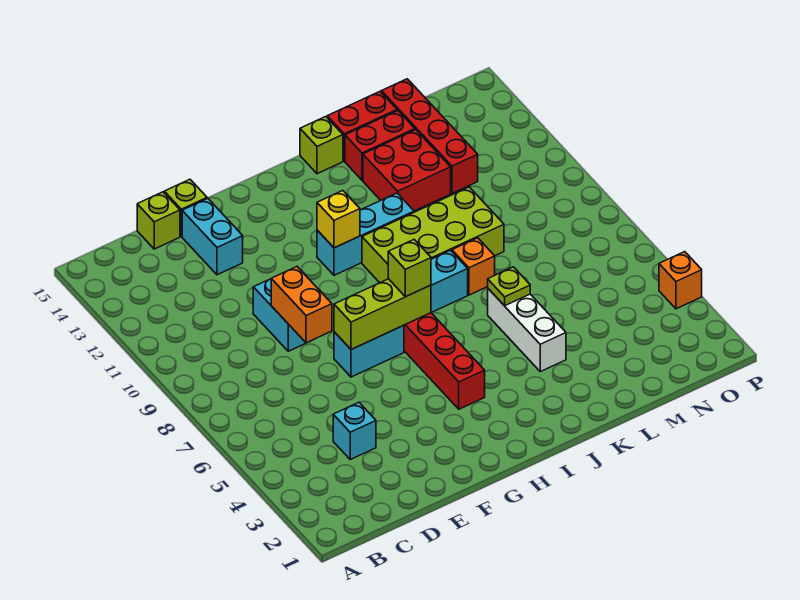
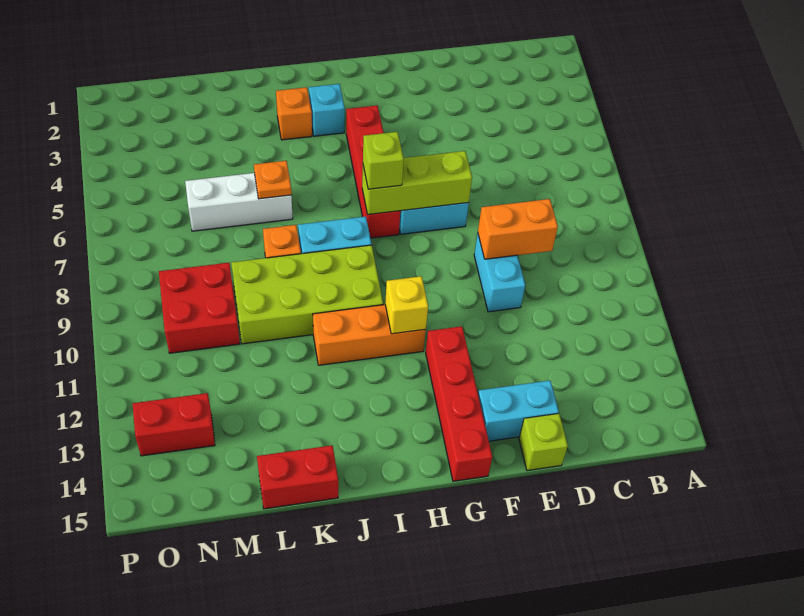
cyan brick D4 level 1 -> cyan brick I3 level 1
lime brick D15 level 1 -> none
orange brick E8:E9 level 2 -> orange brick D9:E9 level 2
cyan brick E13:E14 level 1 -> cyan brick E14:F14 level 1
cyan brick H11:J11 level 1 -> orange brick H11:J11 level 1
lime brick J15 level 1 -> none
white brick K4:K6 level 1 -> white brick K6:M6 level 1
lime plate K6 level 2 -> orange plate K6 level 2
red brick K12:L13 level 1 -> red brick M9:N10 level 1
red brick K14:L14 level 1 -> red brick N13:O13 level 1
red brick M12:M15 level 1 -> red brick G12:G15 level 1
orange brick P4 level 1 -> orange brick J3 level 1

